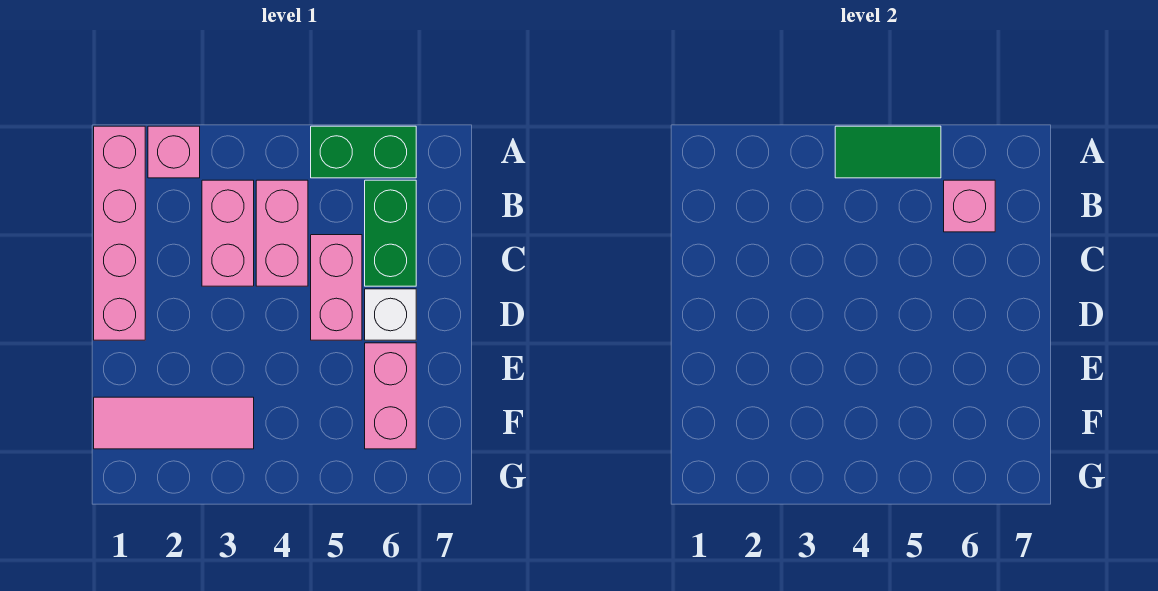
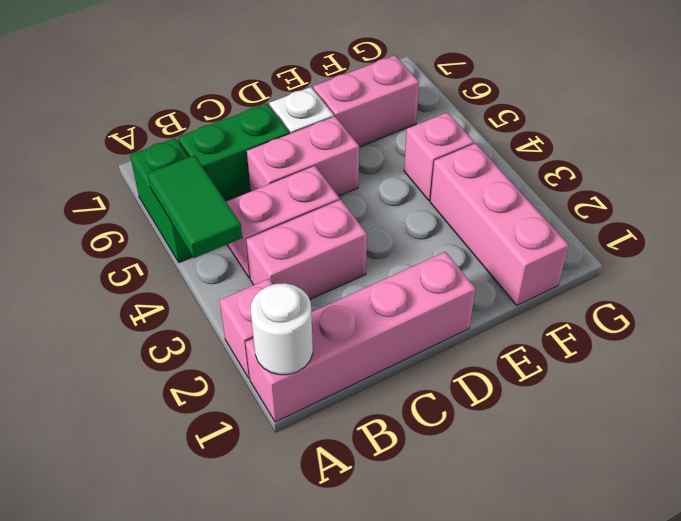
none -> white round brick A1 level 2
pink brick B6 level 2 -> pink brick F4 level 1
pink tile F1:F3 level 1 -> pink brick F1:F3 level 1

